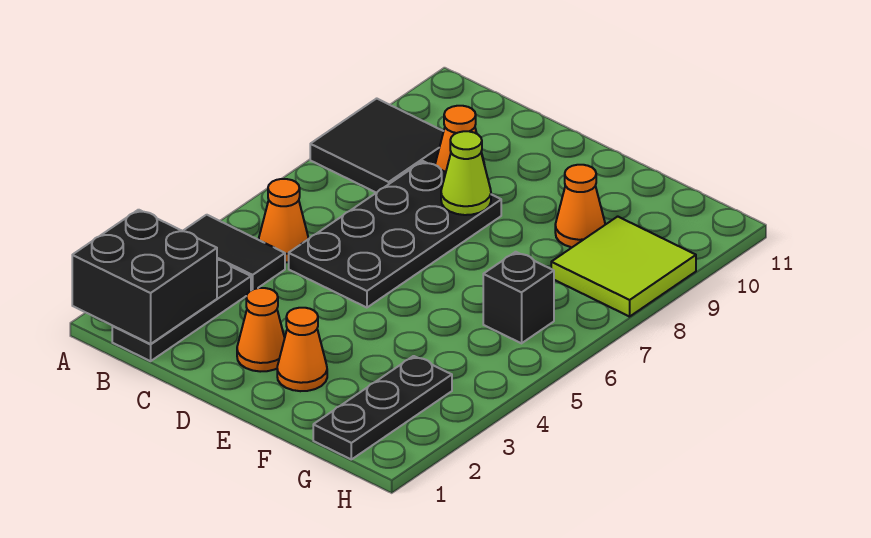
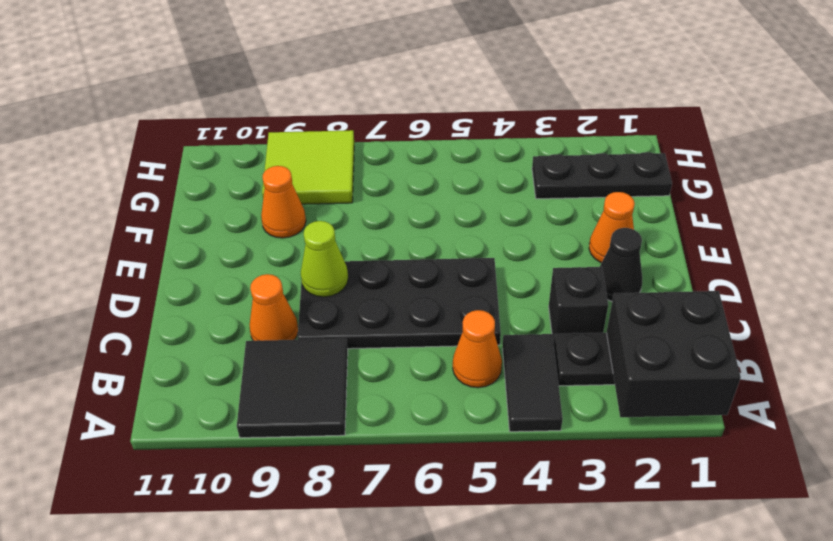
orange cone D2 level 1 -> black cone D2 level 1
black brick G6 level 1 -> black brick C3 level 1

